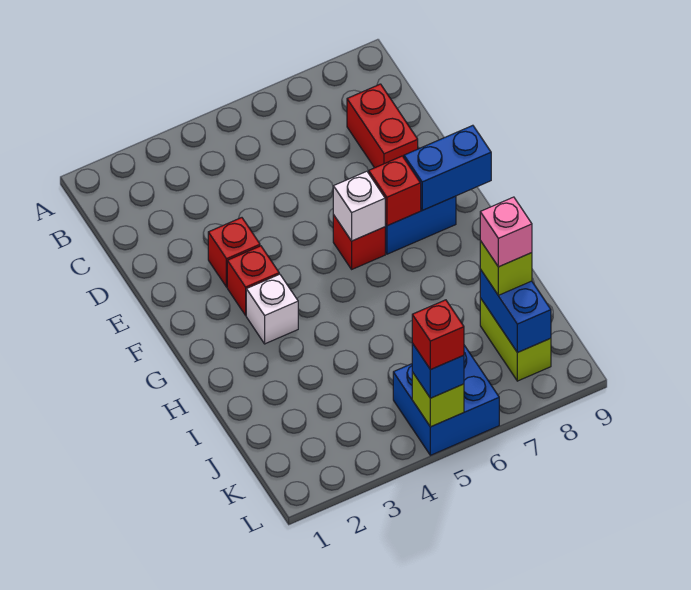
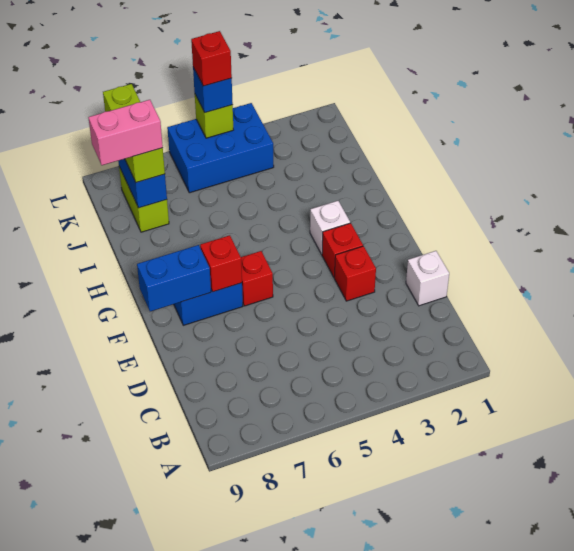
red brick C8:D8 level 1 -> none
white brick F6 level 2 -> white brick D1 level 1
lime brick J8 level 3 -> lime brick J8:L8 level 3
pink brick J8 level 4 -> pink brick J8:J9 level 4
blue brick K5:L6 level 1 -> blue brick K4:L6 level 1

